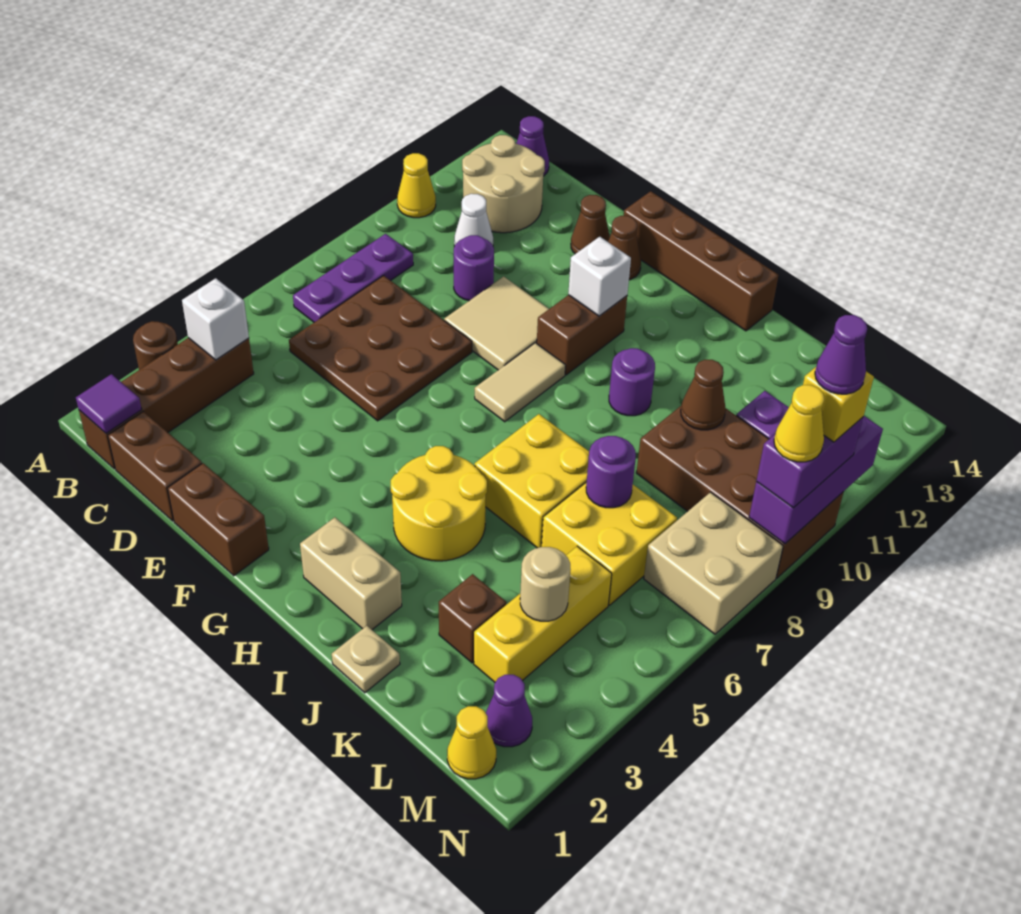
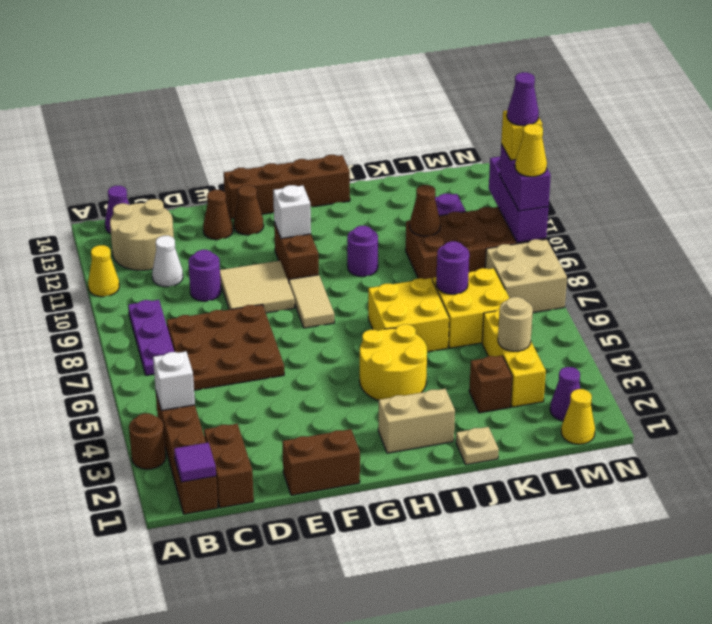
brown brick C1:D1 level 1 -> brown brick C1:C2 level 1

